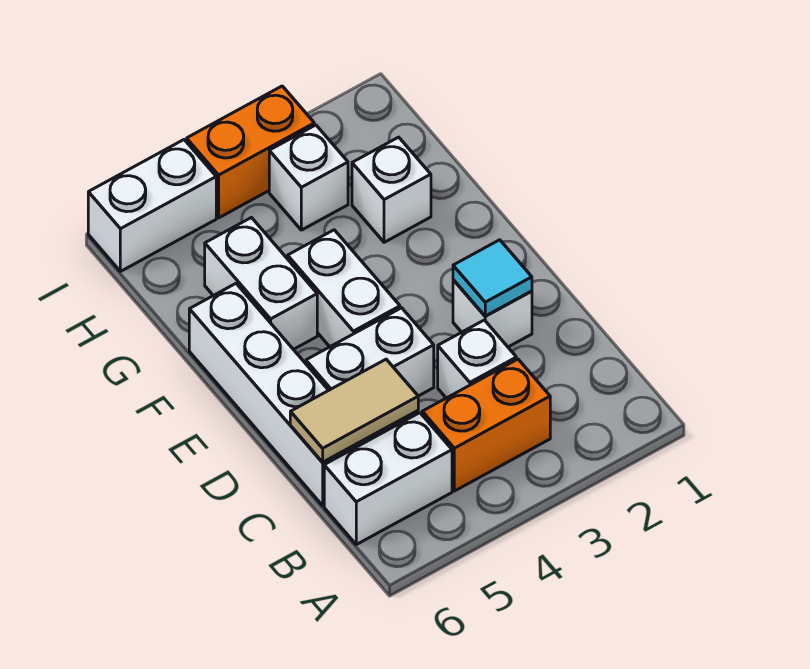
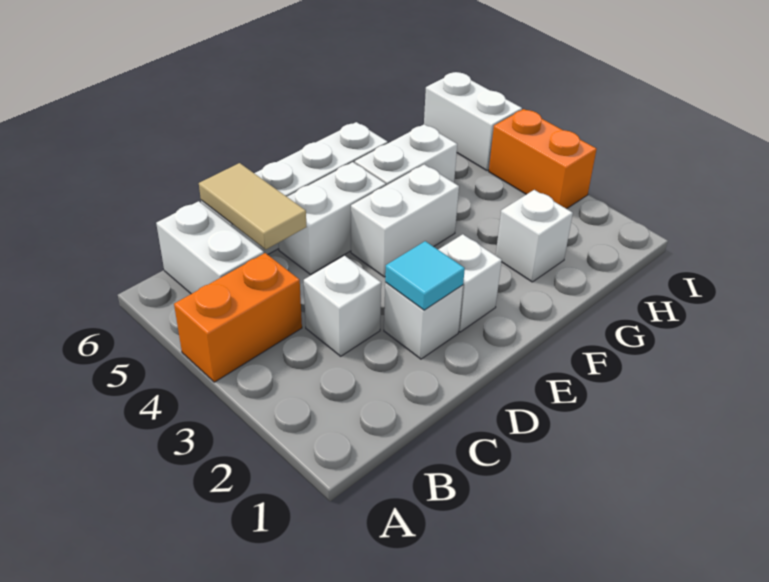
orange brick B3:B4 level 1 -> orange brick A4:B4 level 1
white brick D4:D5 level 1 -> white brick D5:E5 level 1
white brick H3 level 1 -> white brick E2 level 1

